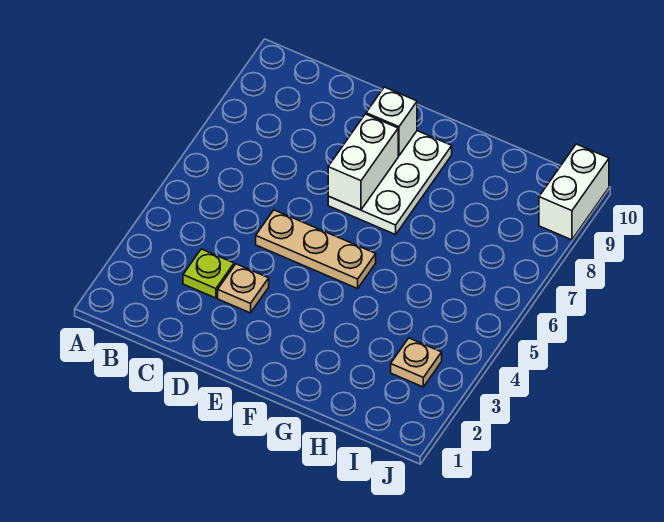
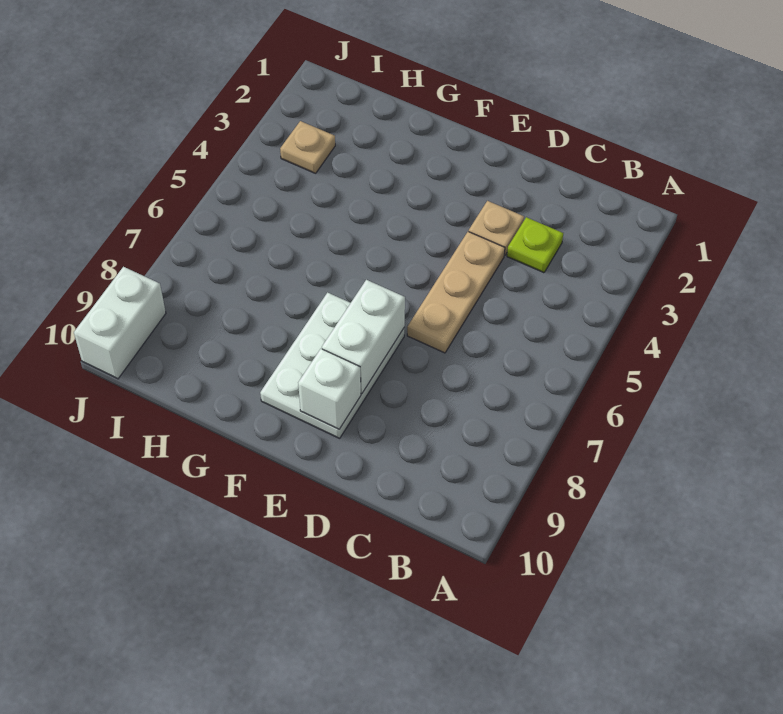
tan plate D5:F5 level 1 -> tan plate D4:D6 level 1

